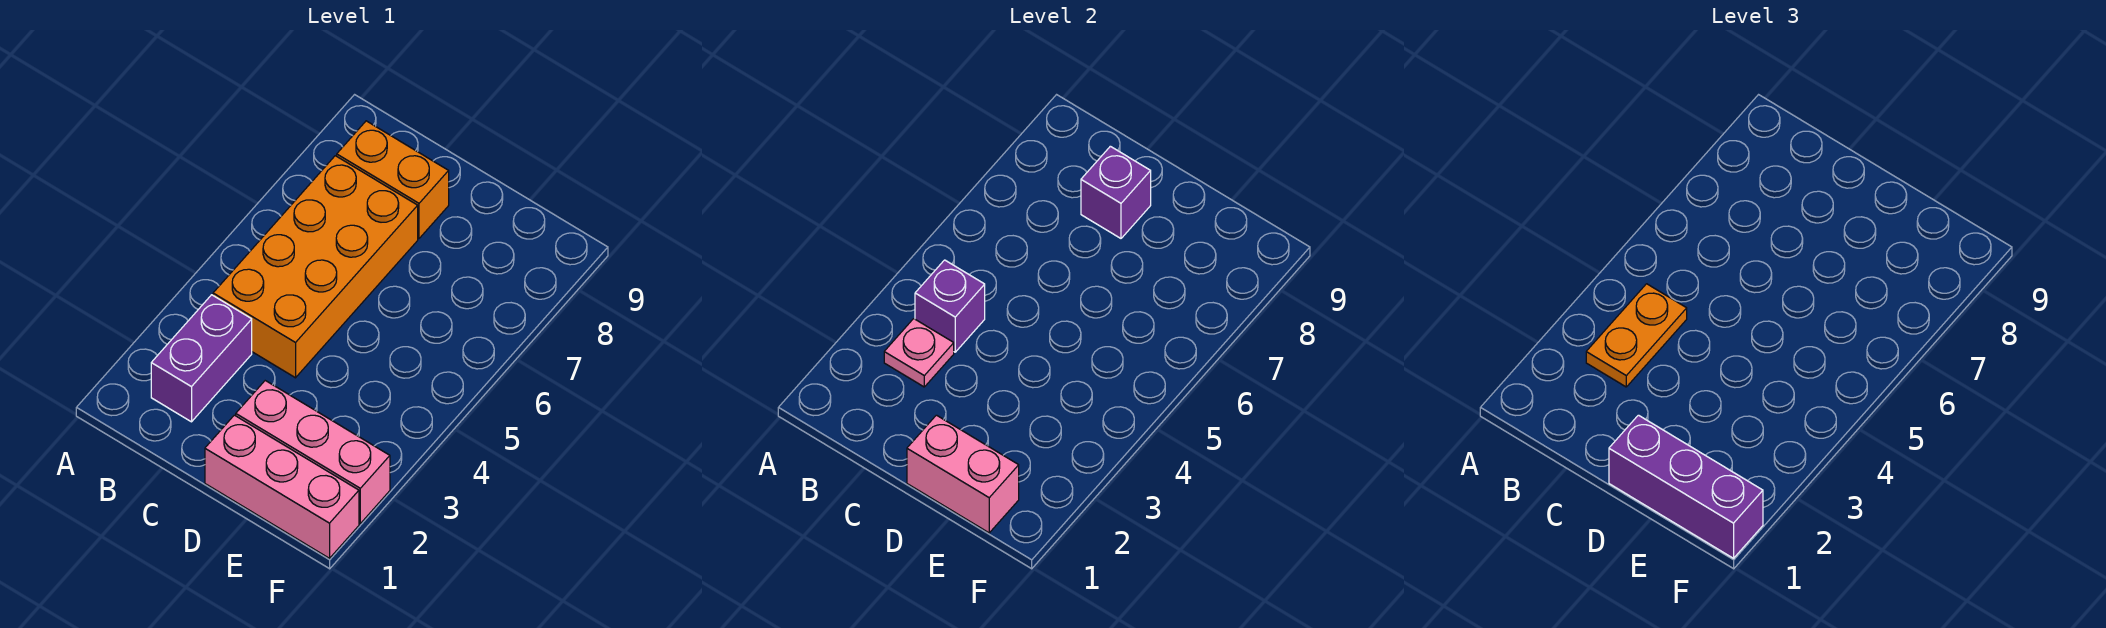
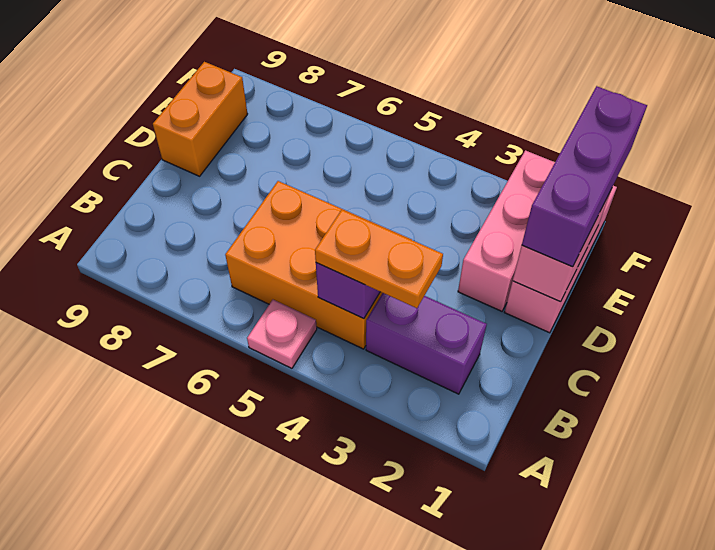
pink plate B3 level 2 -> pink plate A5 level 1
orange brick B4:C7 level 1 -> orange brick B4:C6 level 1
orange brick B8:C8 level 1 -> orange brick D9:E9 level 1
purple brick C8 level 2 -> none

